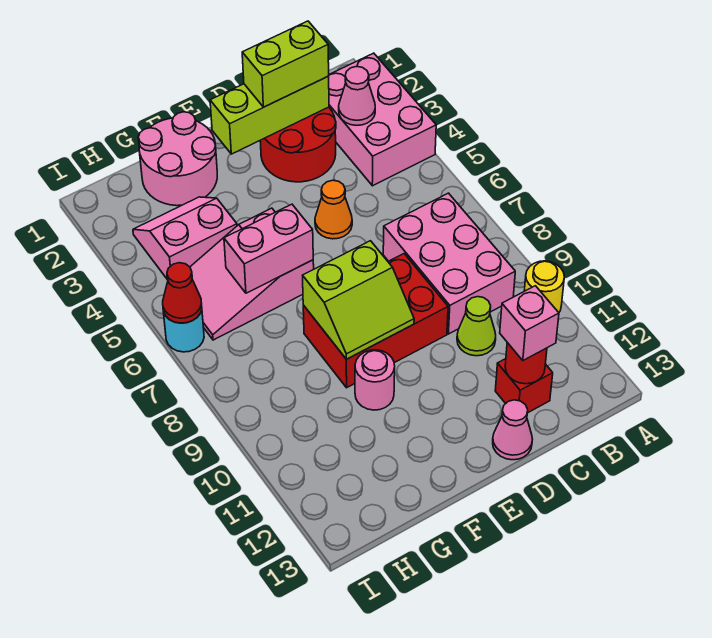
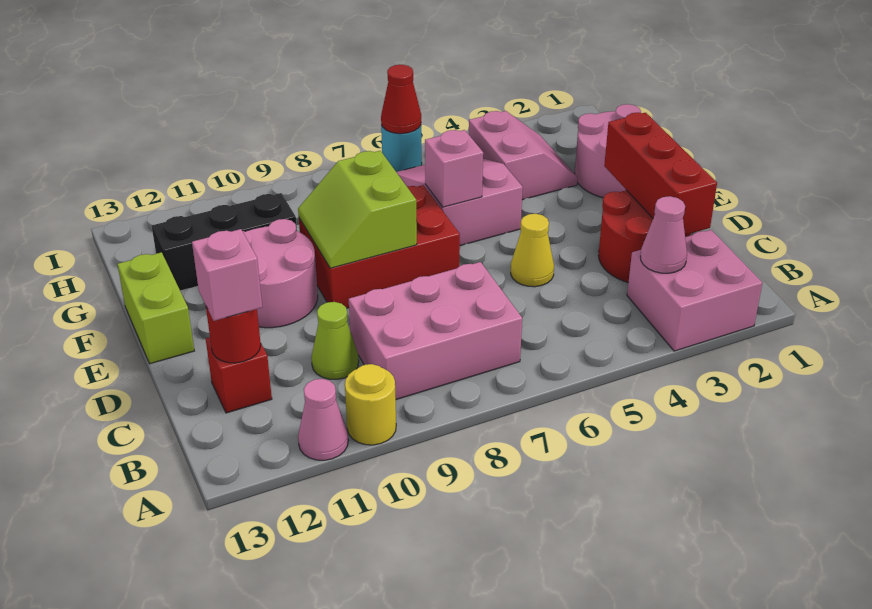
pink brick A2:B4 level 1 -> pink brick A2:B3 level 1
lime brick C2:E2 level 2 -> red brick C2:E2 level 2
lime brick C2:D2 level 3 -> lime brick E13:F13 level 1
orange cone D5 level 1 -> yellow cone D5 level 1
red brick D8:F9 level 1 -> red brick E7:F9 level 1
pink cone D13 level 1 -> pink cone A11 level 1
pink brick F6:G6 level 2 -> pink brick F6 level 2
pink round brick F10 level 1 -> pink round brick E10:F11 level 1
none -> black brick G10:G12 level 1

